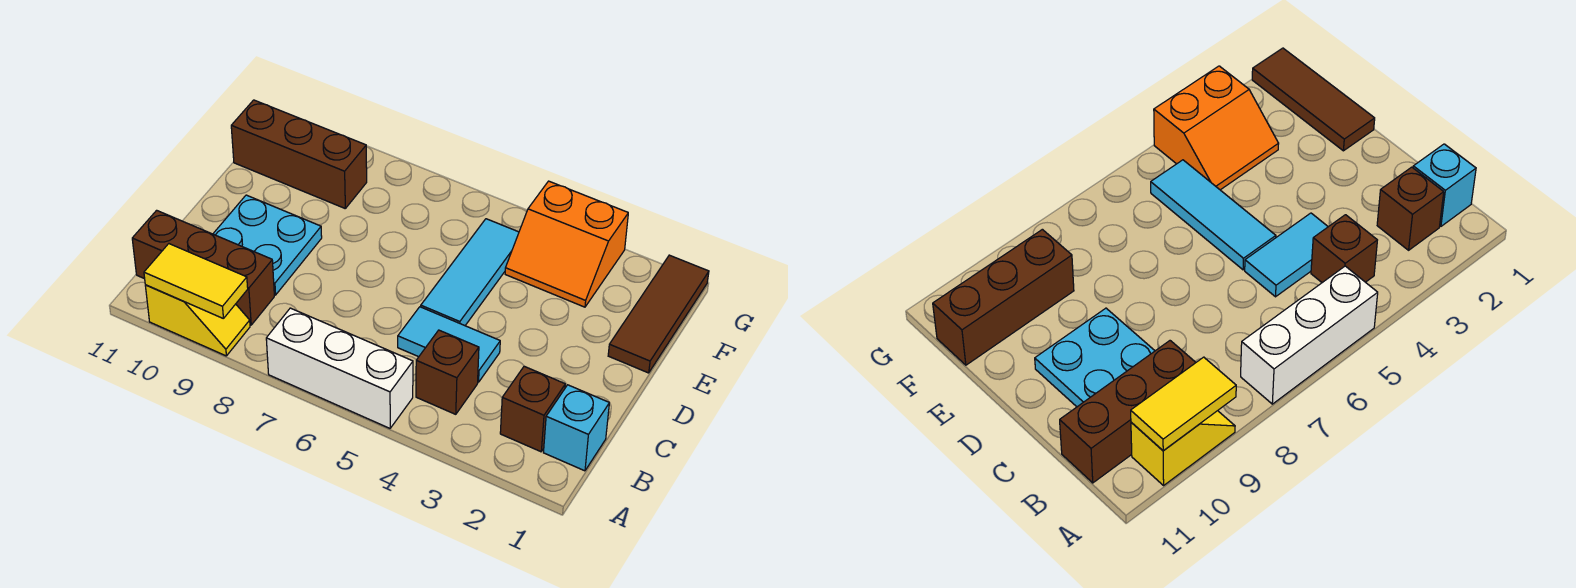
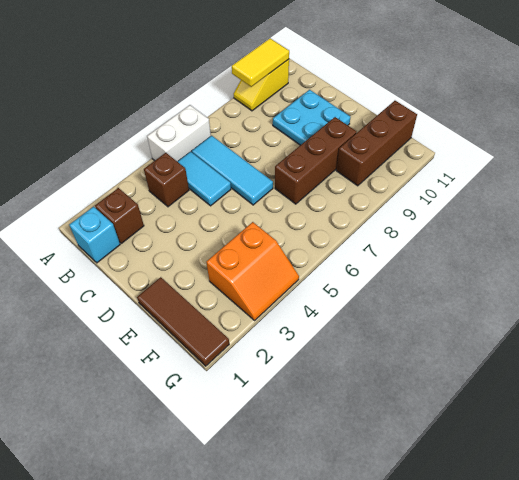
white brick A5:A7 level 1 -> white brick A5:A6 level 1
brown brick B9:B11 level 1 -> brown brick E7:E9 level 1
cyan tile C4:C5 level 1 -> cyan tile B5:C5 level 1
cyan tile D5:F5 level 1 -> cyan tile B6:D6 level 1
orange slope F3:G4 level 1 top G -> orange slope F3:G4 level 1 top F

